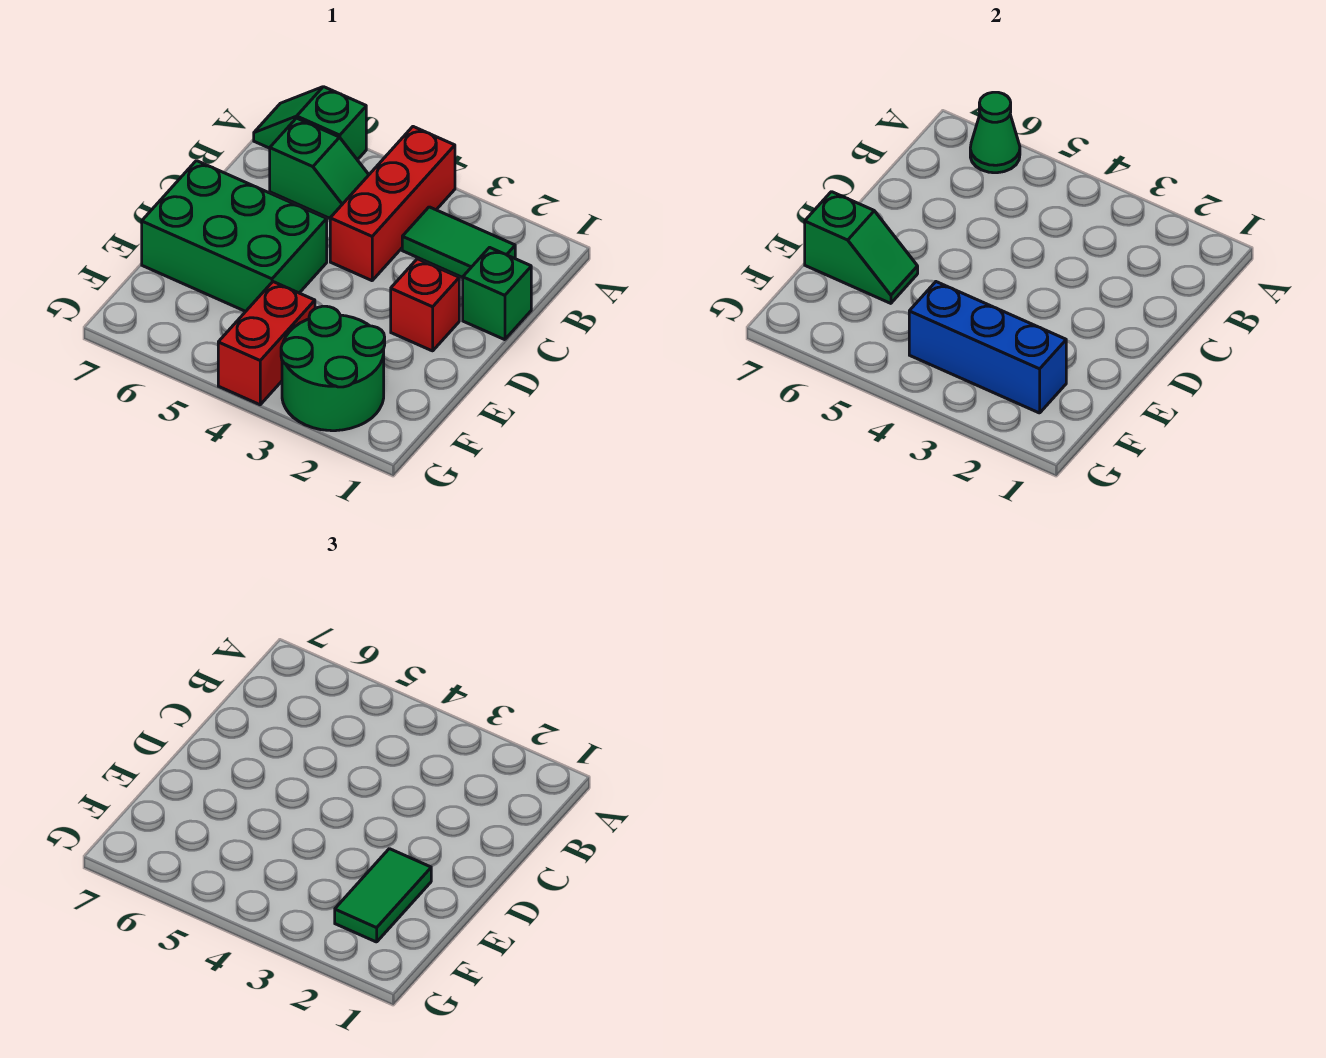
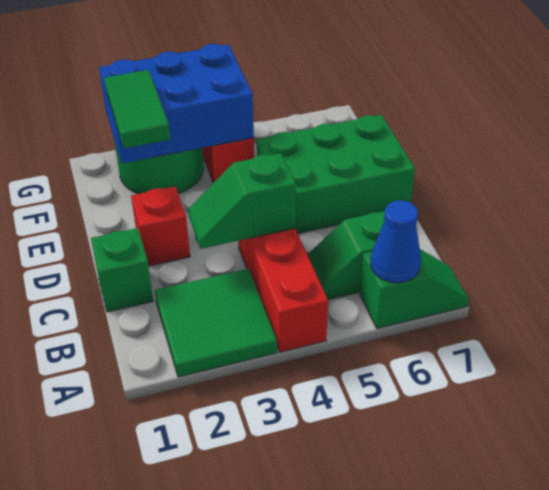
green cone A6 level 2 -> blue cone A6 level 2
green tile B2:B3 level 1 -> green tile A2:B3 level 1
green slope E6:E7 level 2 top 7 -> green slope C3:C4 level 2 top 4
blue brick F2:F4 level 2 -> blue brick F2:G4 level 2

